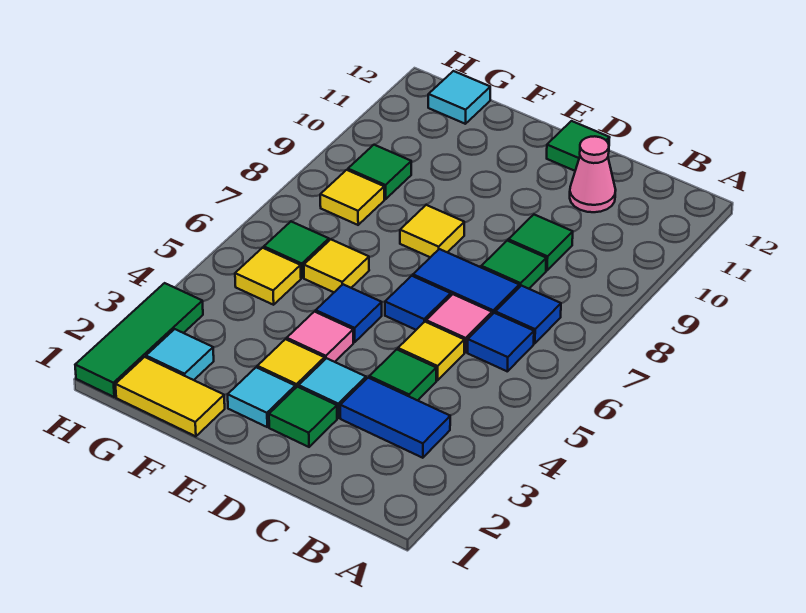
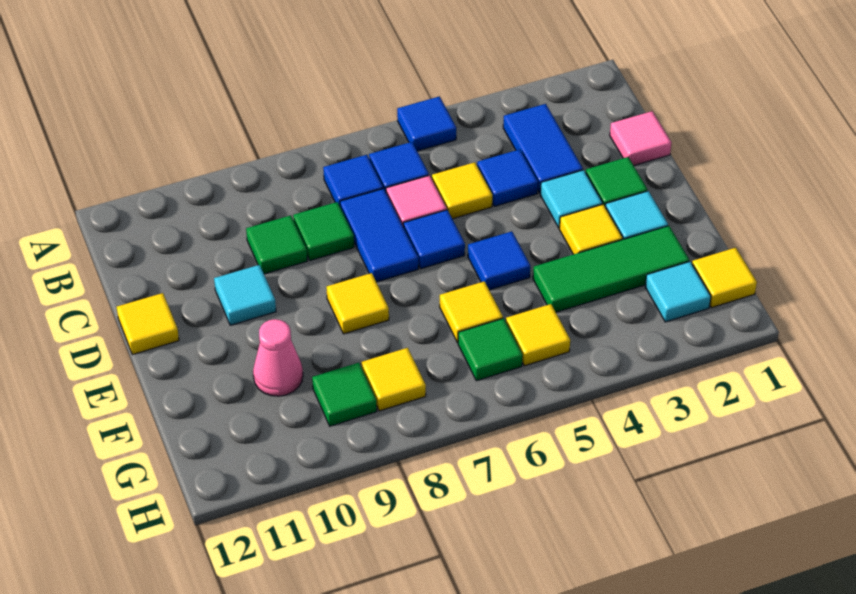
none -> blue tile A5 level 1
green tile C4 level 1 -> blue tile C4 level 1
pink cone C11 level 1 -> pink cone F10 level 1
green tile D12 level 1 -> yellow tile D12 level 1
pink tile E4 level 1 -> pink tile C1 level 1
yellow tile F1:G1 level 1 -> yellow tile G1 level 1
cyan tile G12 level 1 -> cyan tile D10 level 1
green tile H1:H3 level 1 -> green tile F2:F4 level 1

